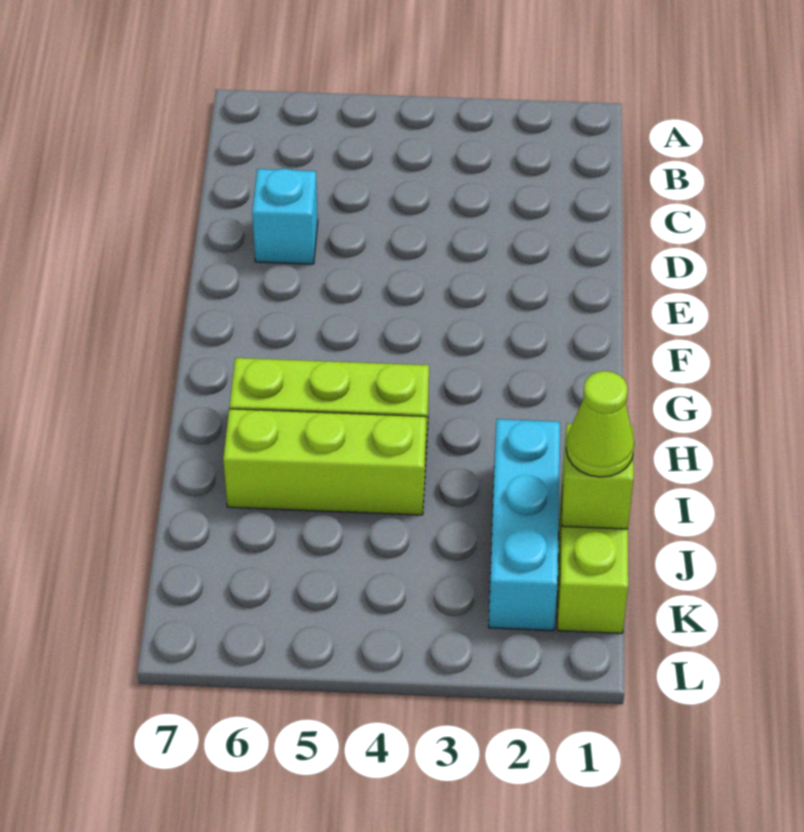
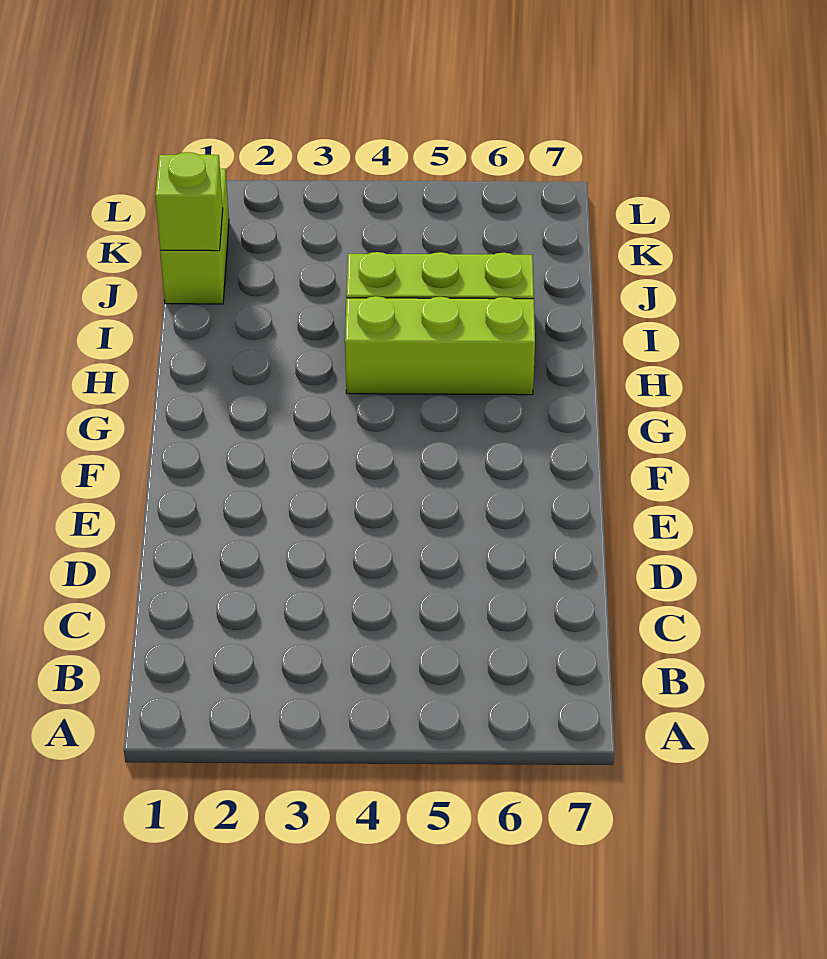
cyan brick D6 level 1 -> none
cyan brick I2:K2 level 1 -> none
lime cone J1 level 3 -> none

